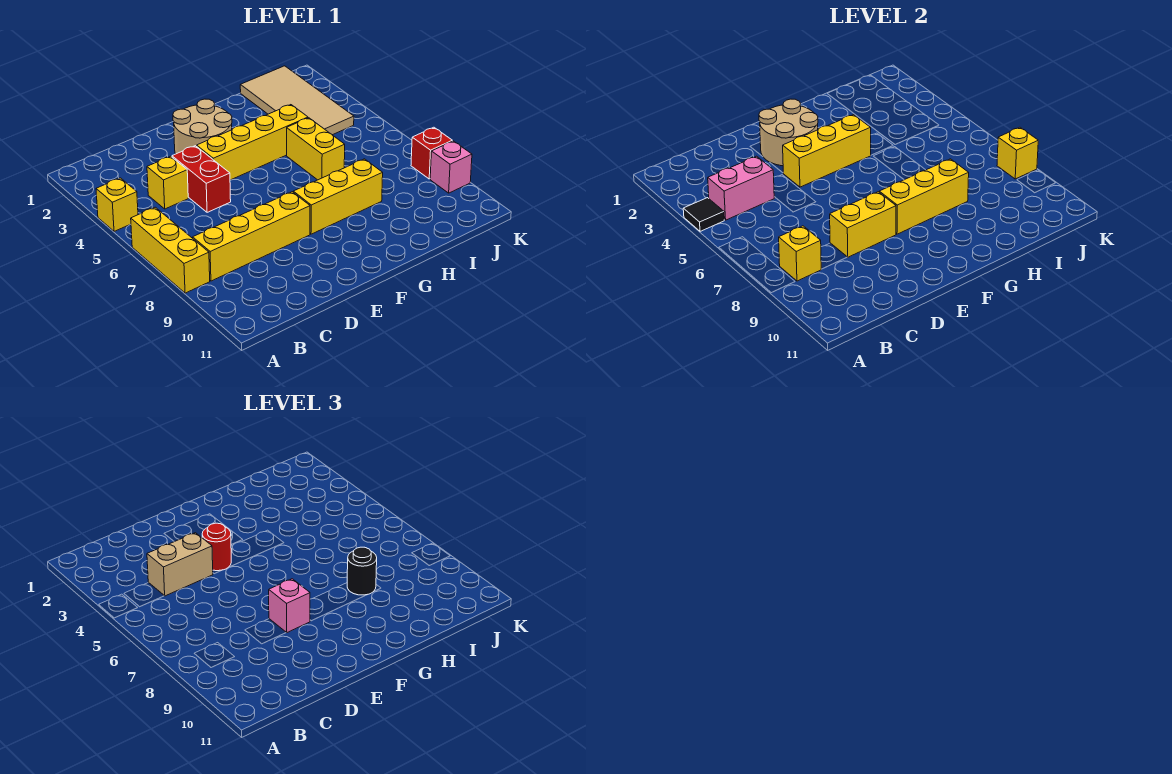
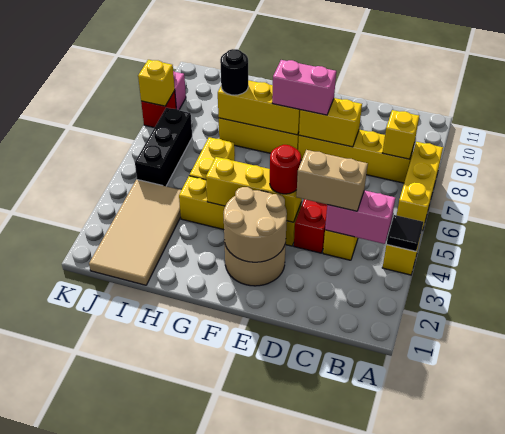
pink brick E8 level 3 -> pink brick E8:F8 level 3
none -> black brick J5:J7 level 1

